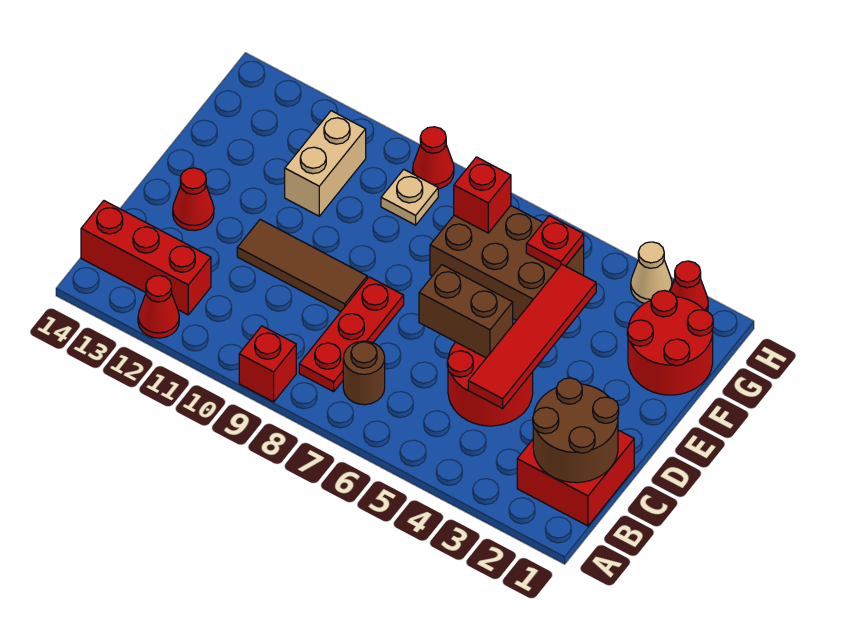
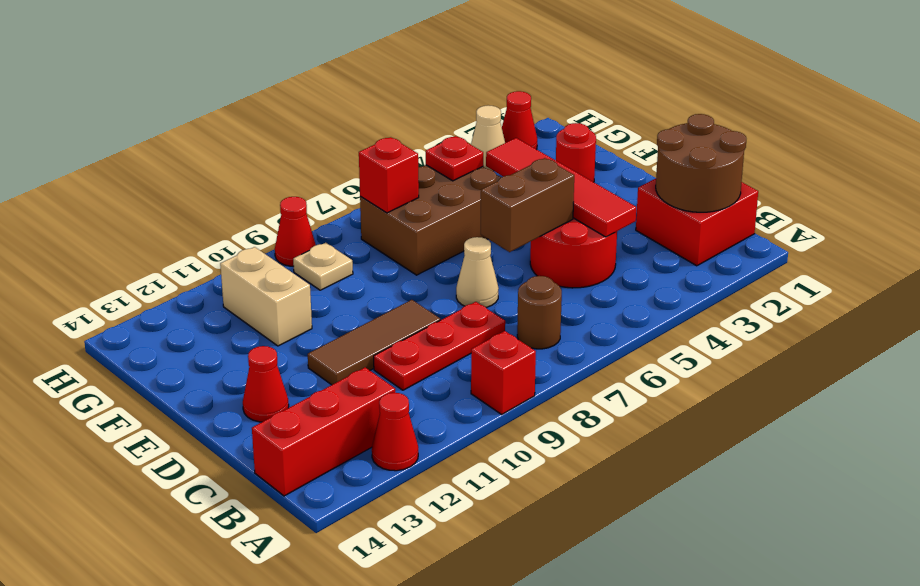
red plate B8:D8 level 1 -> red plate C8:C10 level 1
none -> tan cone D7 level 1
red round brick F1:G2 level 1 -> red round brick F2 level 1

